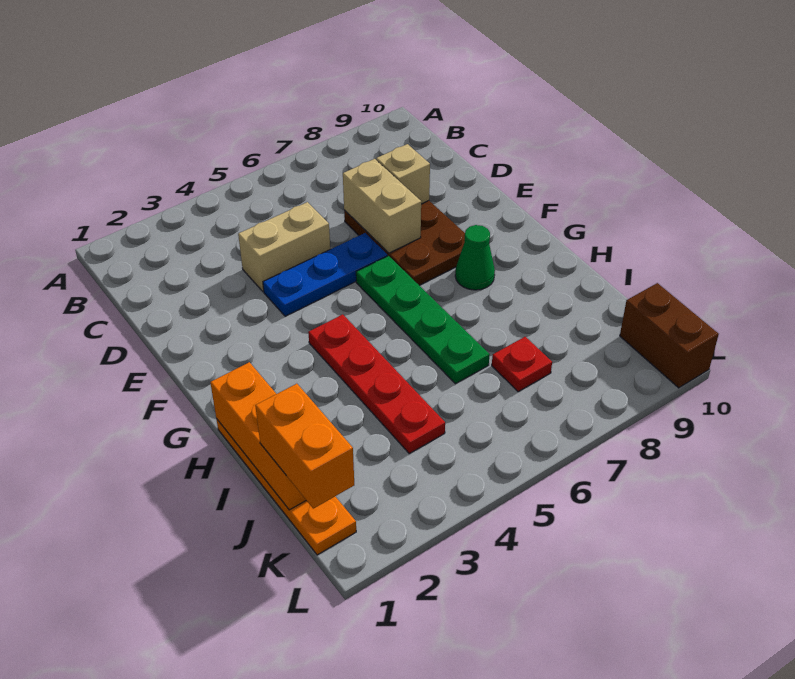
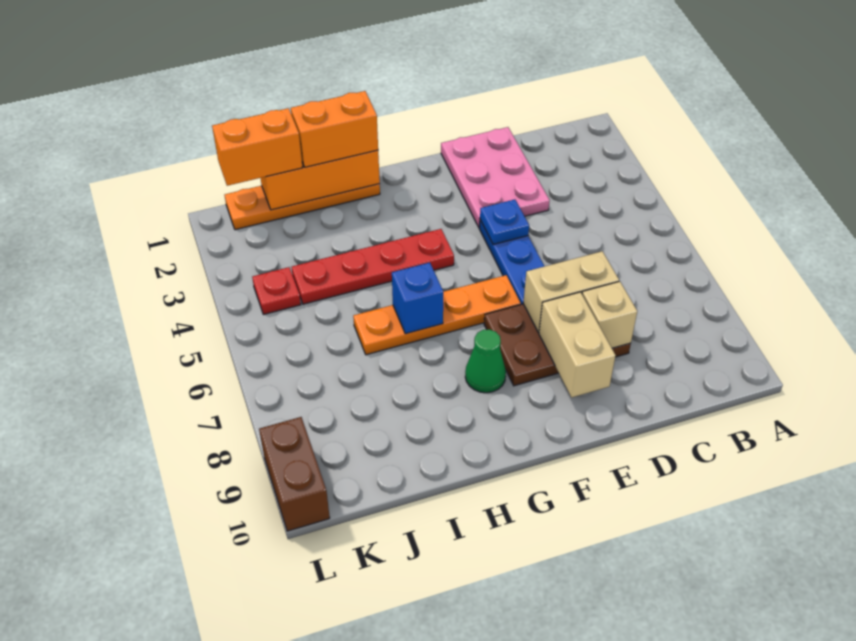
none -> pink plate D1:E3 level 1
tan brick D4:D5 level 1 -> tan brick E8:E9 level 2
none -> blue plate E4 level 2
green plate F6:I6 level 1 -> orange plate F6:I6 level 1
none -> orange brick H1:I1 level 3
none -> blue brick H6 level 2
red plate J7 level 1 -> red plate K4 level 1
brown brick K10:L10 level 1 -> brown brick L9:L10 level 1

